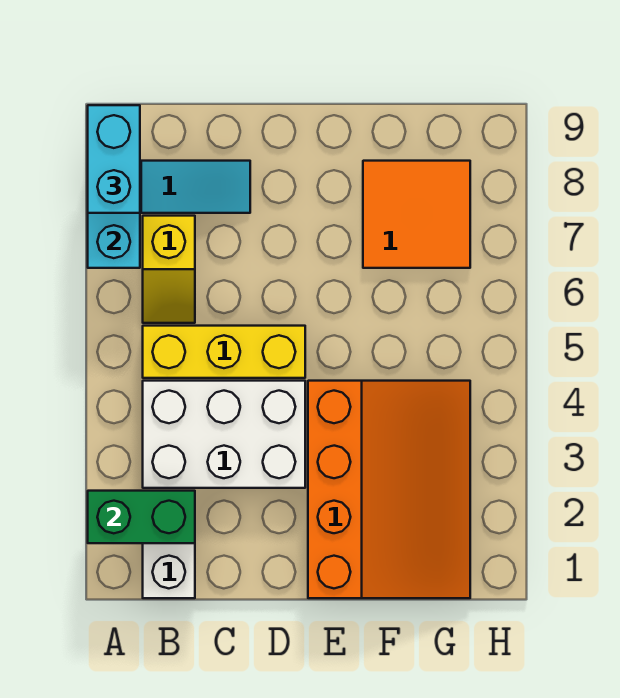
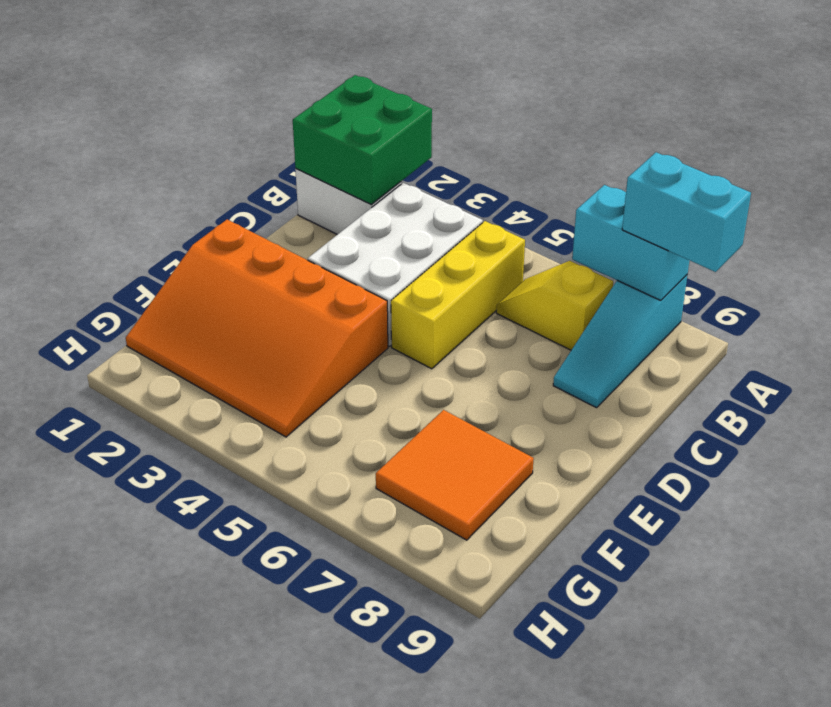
green brick A2:B2 level 2 -> green brick A1:B2 level 2

